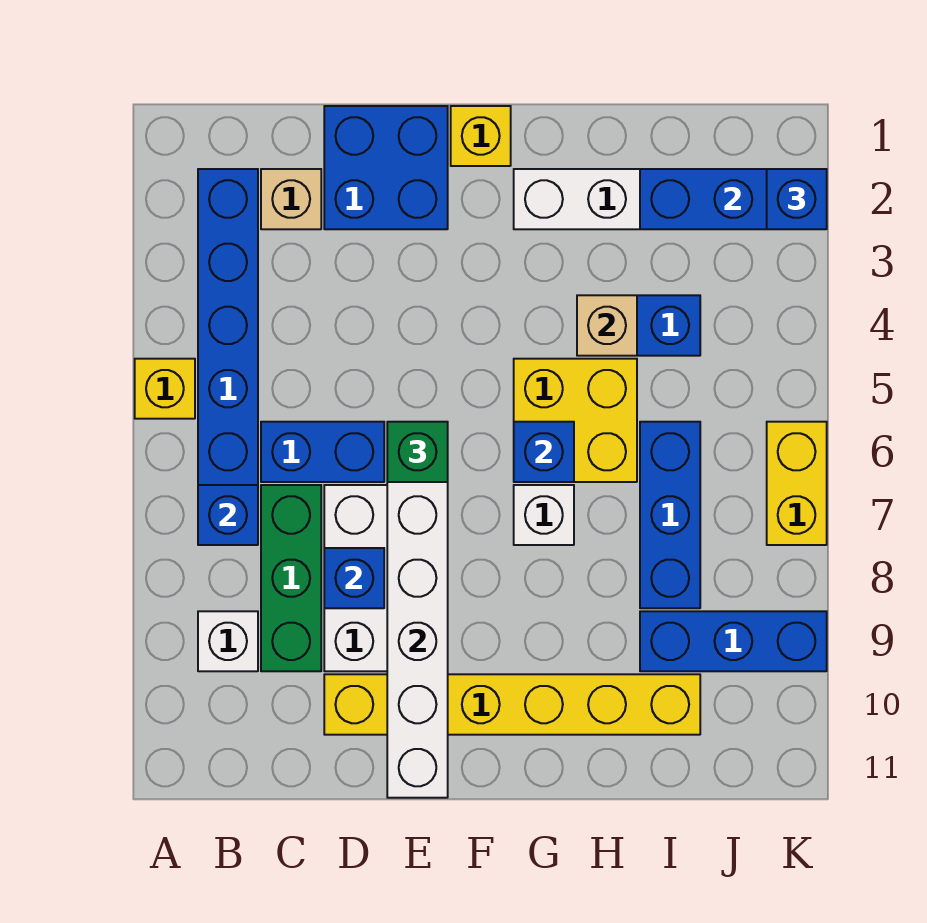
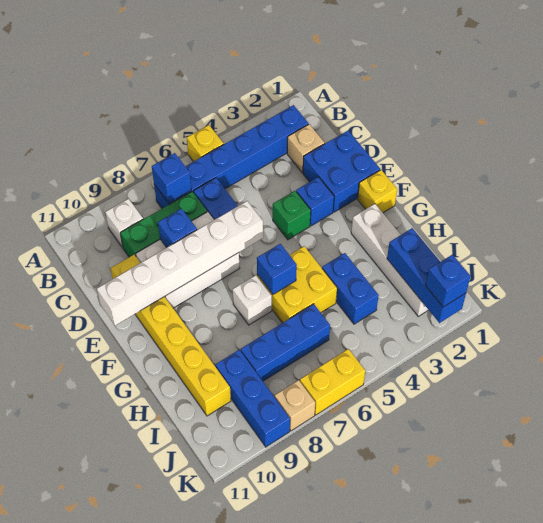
none -> blue brick E3 level 1
green brick E6 level 3 -> green brick E4 level 1
tan brick H4 level 2 -> tan brick K8 level 1

